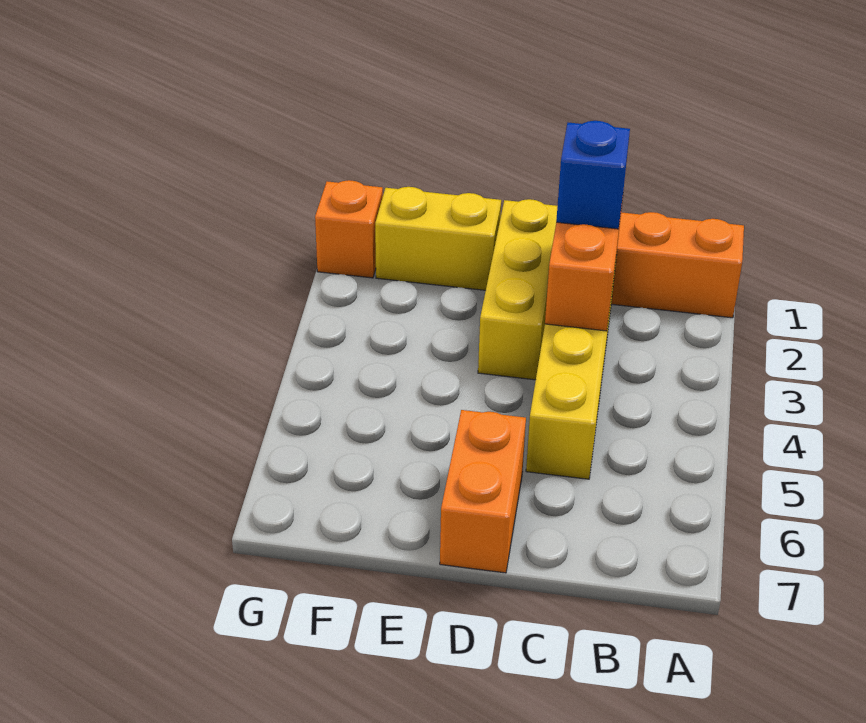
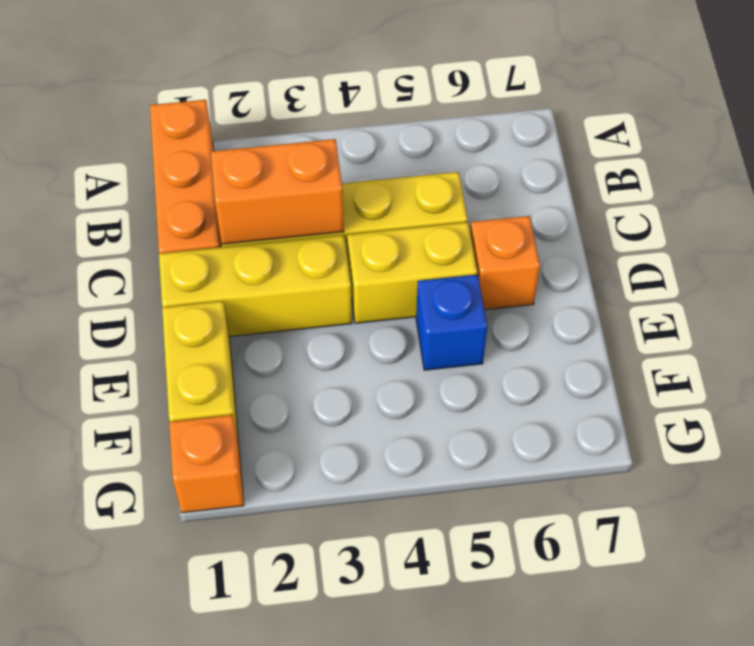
blue brick C2 level 3 -> blue brick E5 level 1
none -> yellow brick D4:D5 level 1
orange brick D6:D7 level 1 -> orange brick D6 level 1

